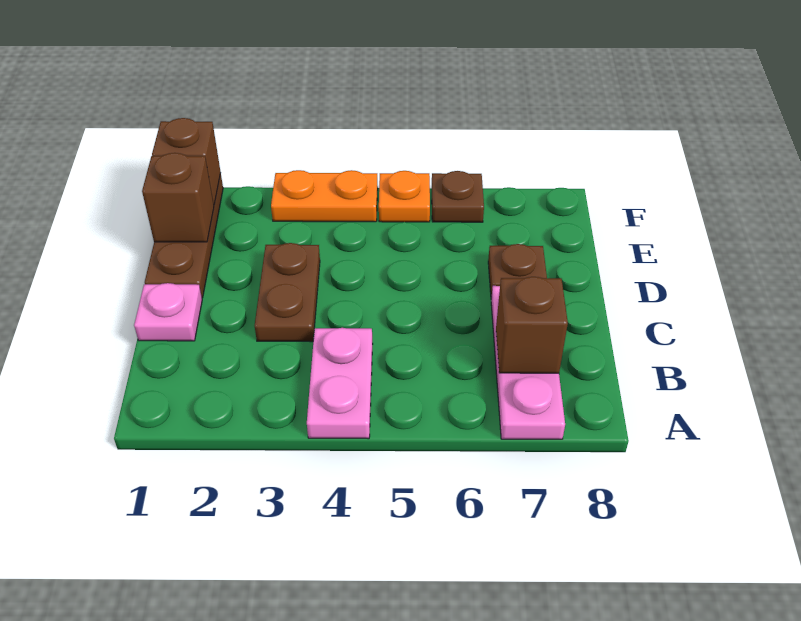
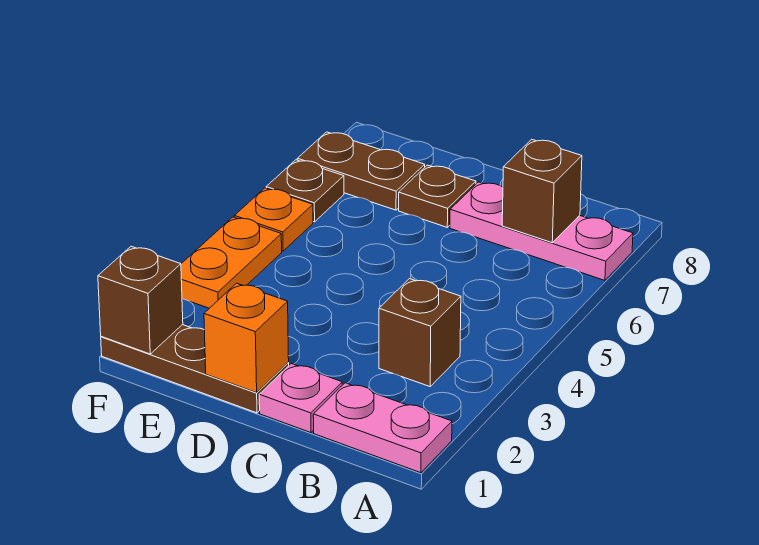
pink plate A4:B4 level 1 -> pink plate A1:B1 level 1
brown plate C3:D3 level 1 -> brown plate E7:F7 level 1
none -> orange brick D1 level 2
brown brick E1 level 2 -> brown brick B3 level 1

